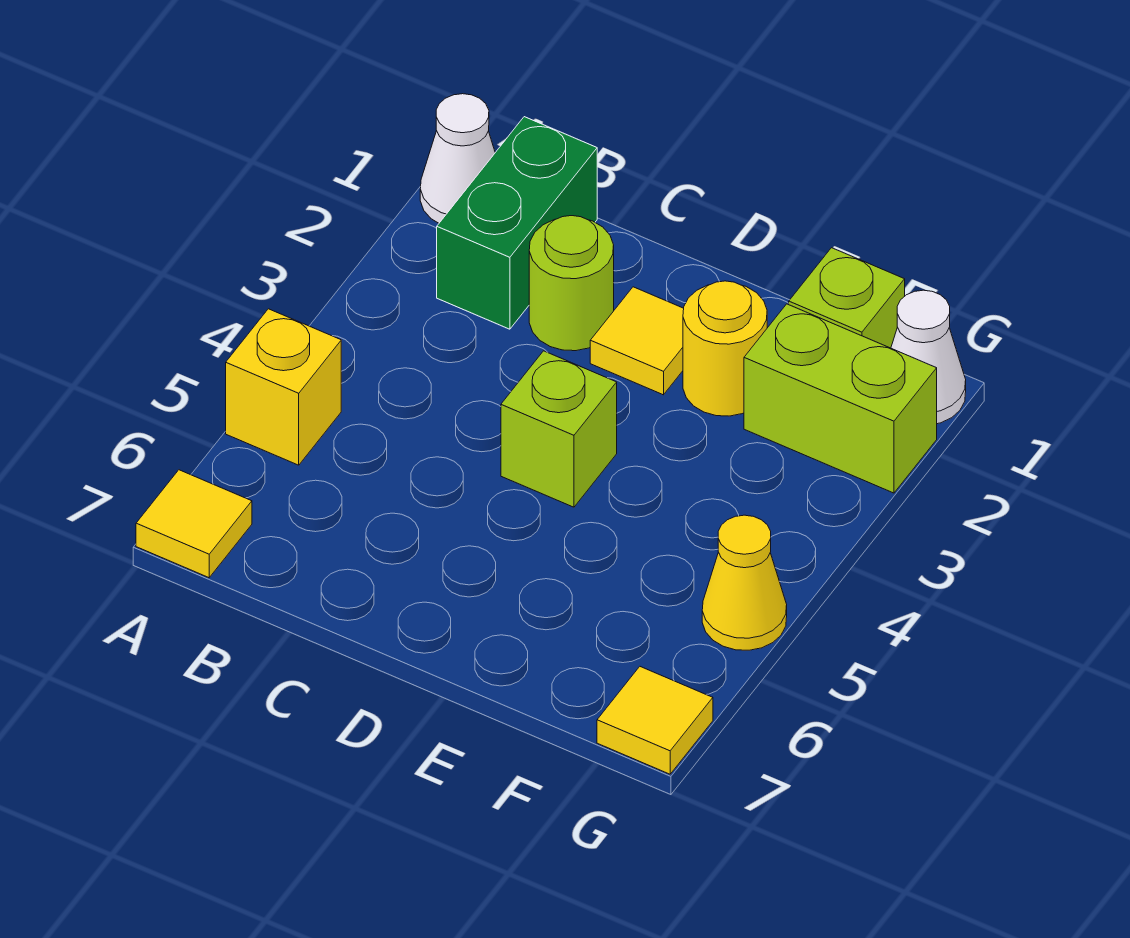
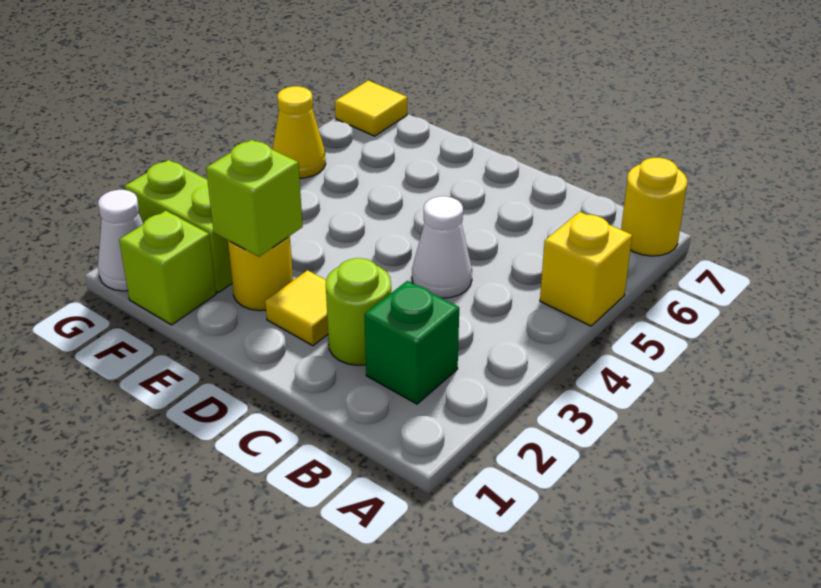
white cone A1 level 1 -> white cone C4 level 1
yellow tile A7 level 1 -> yellow round brick A7 level 1
green brick B1:B2 level 1 -> green brick B2 level 1
lime brick D4 level 1 -> lime brick E2 level 2

